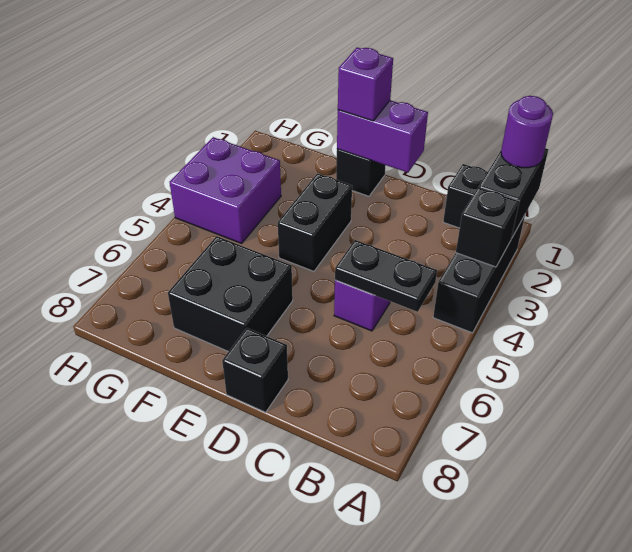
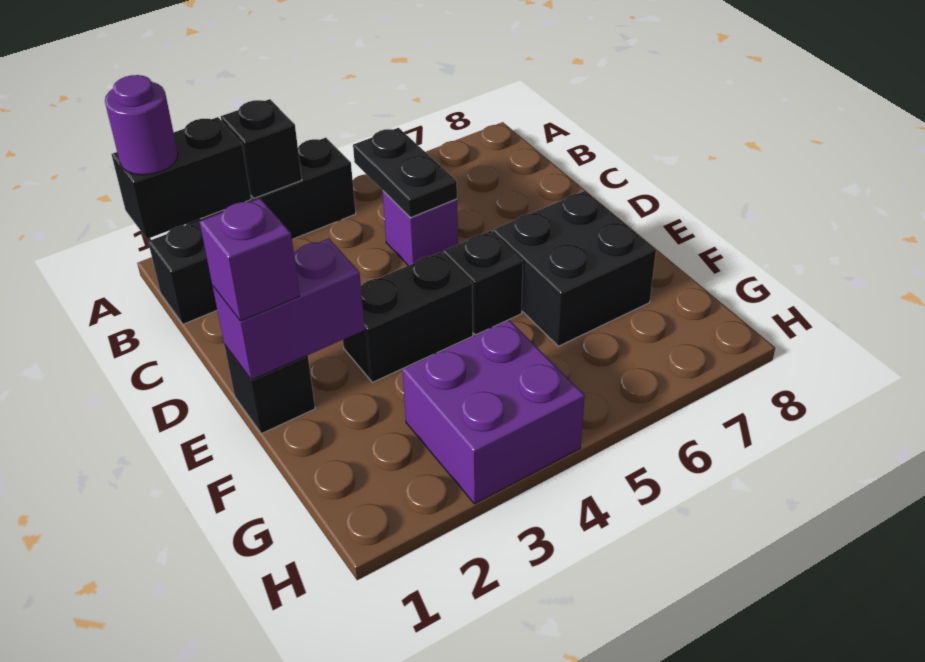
purple brick D1:E1 level 2 -> purple brick E1:E2 level 2
black brick D8 level 1 -> black brick E5 level 1

